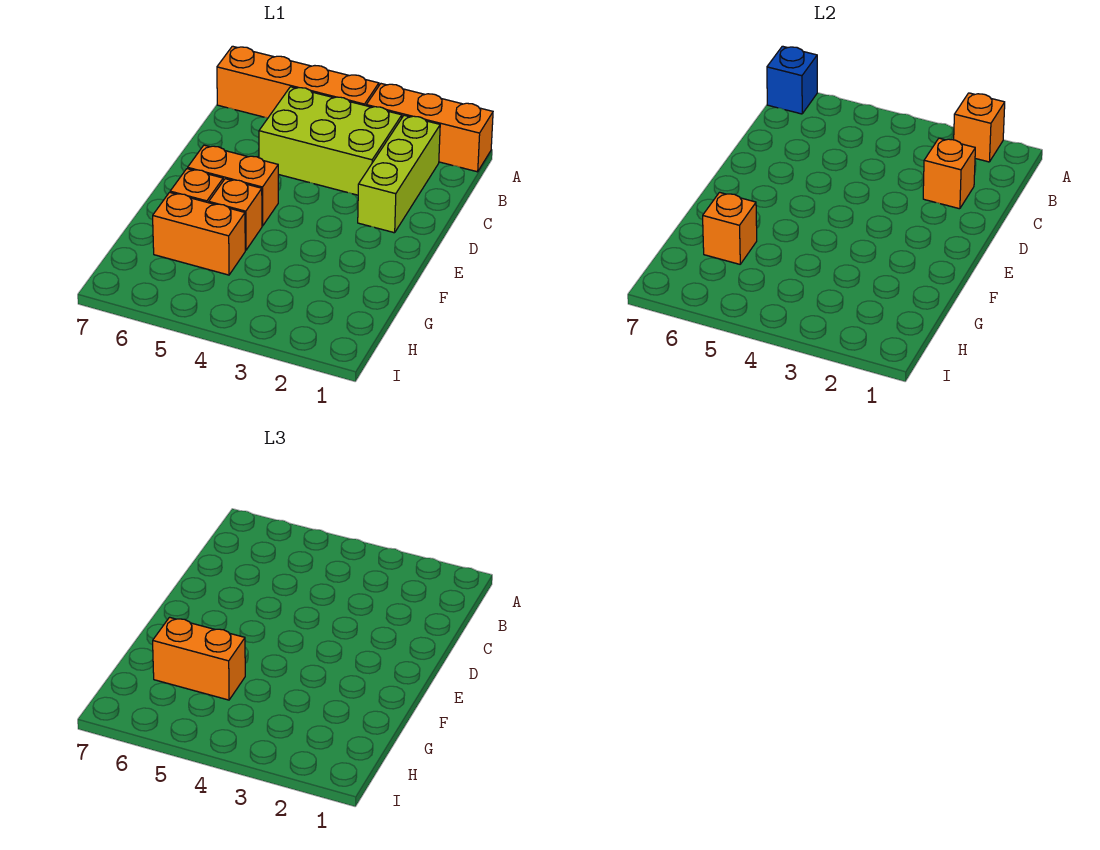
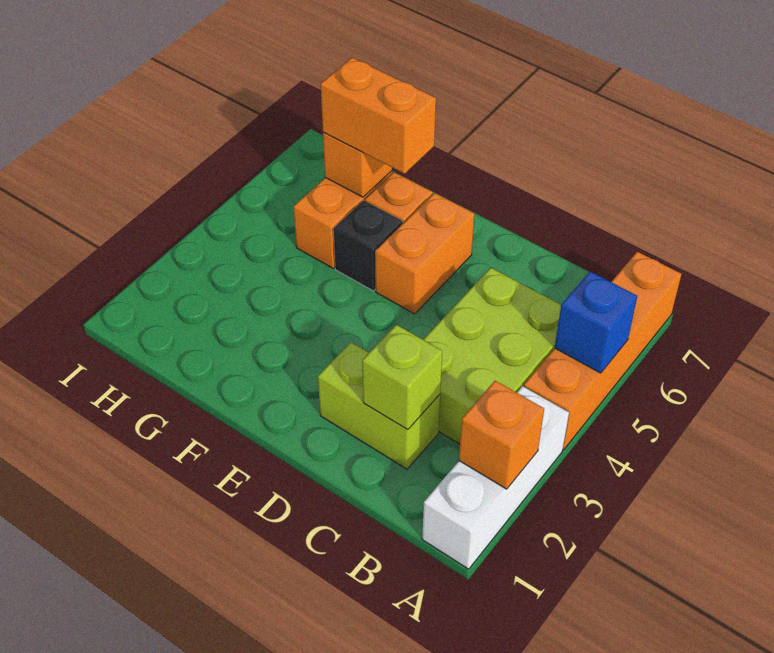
orange brick A1:A3 level 1 -> white brick A1:A3 level 1
blue brick A7 level 2 -> blue brick A5 level 2
lime brick B2:D2 level 1 -> lime brick C2:D2 level 1
orange brick C2 level 2 -> lime brick C2 level 2
orange brick F5 level 1 -> black brick F5 level 1
orange brick G5:G6 level 3 -> orange brick F6:G6 level 3

